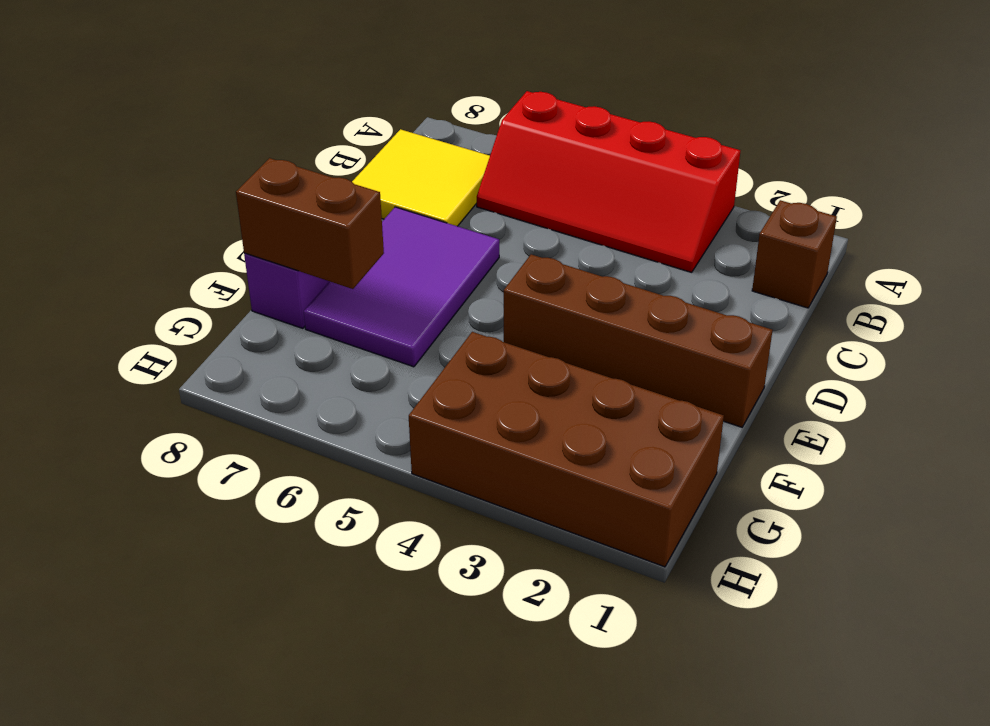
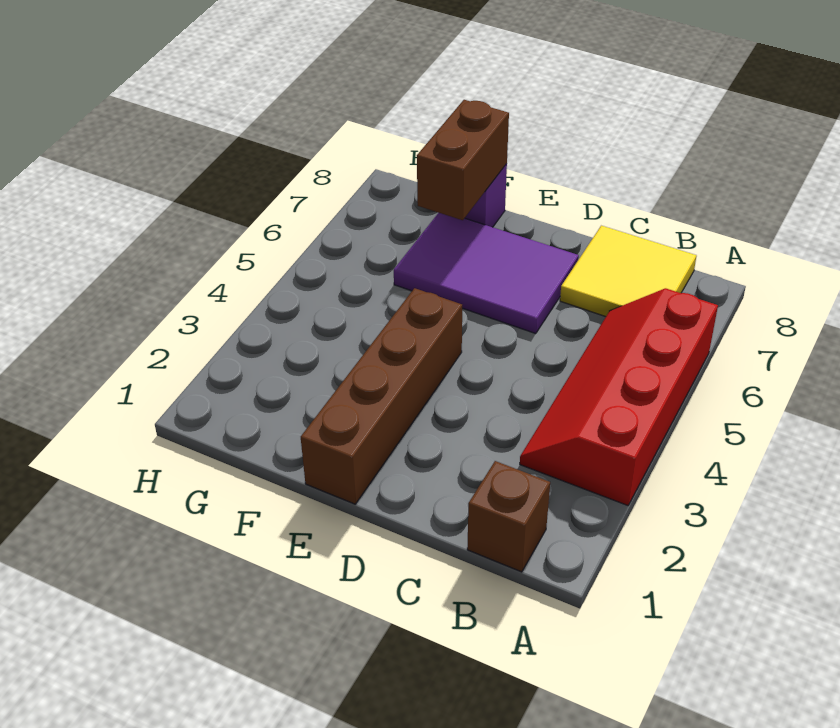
brown brick G1:H4 level 1 -> none

